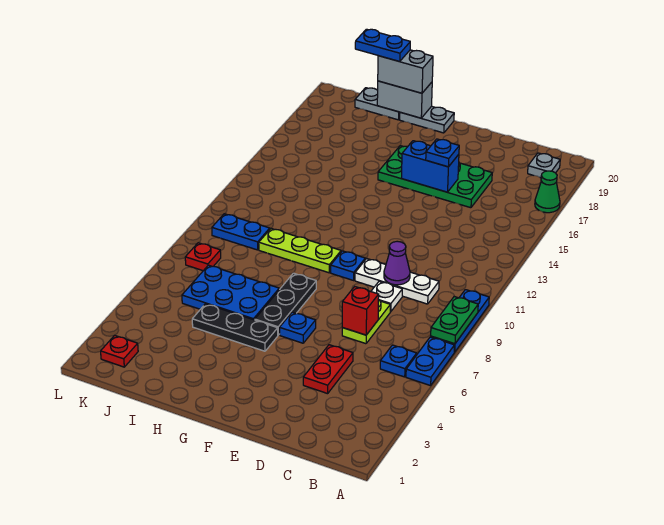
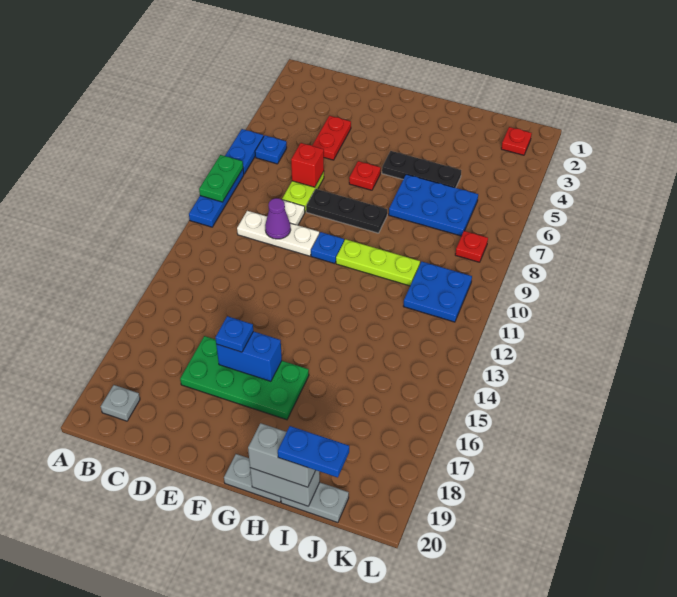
green cone A17 level 1 -> none
blue plate F6 level 1 -> red plate F6 level 1
black plate G6:G8 level 1 -> black plate E8:G8 level 1
blue plate J10:K10 level 1 -> blue plate J10:K11 level 1

